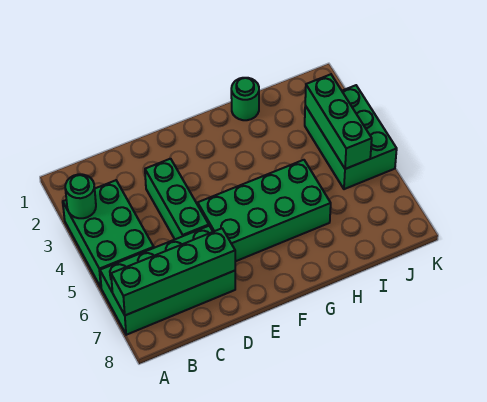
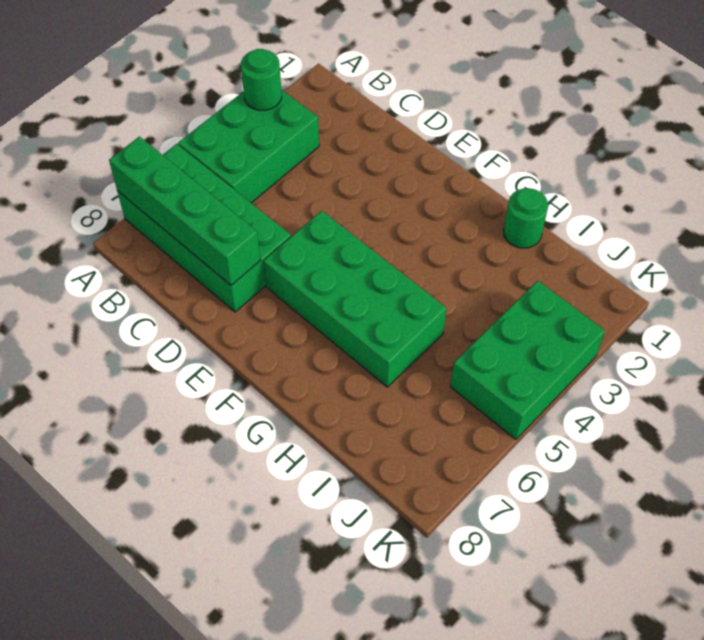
green brick D3:D5 level 1 -> none
green brick J3:J5 level 2 -> none

